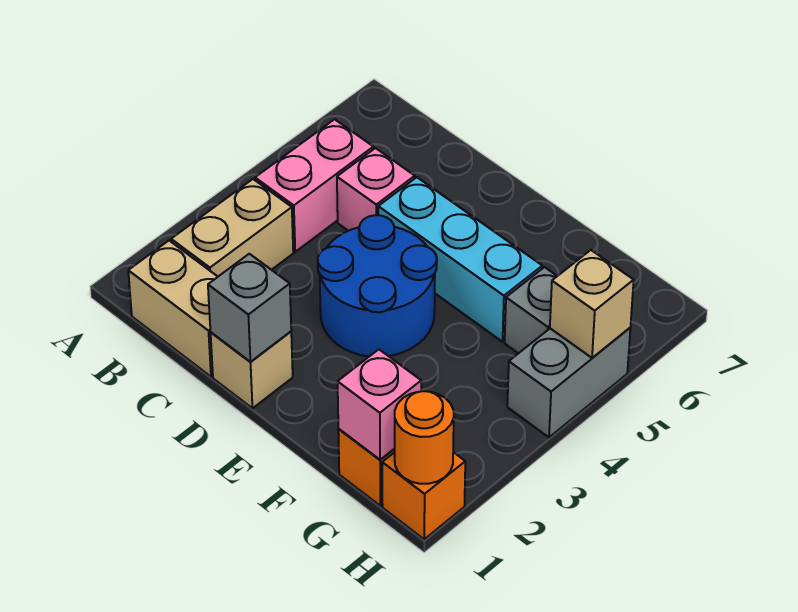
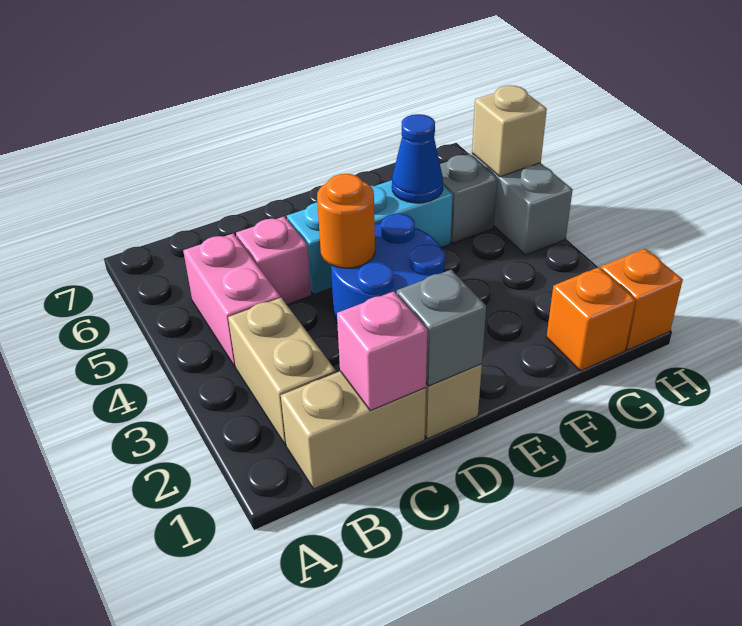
none -> blue cone F5 level 2
pink brick G1 level 2 -> pink brick C1 level 2
orange round brick H1 level 2 -> orange round brick D4 level 2

